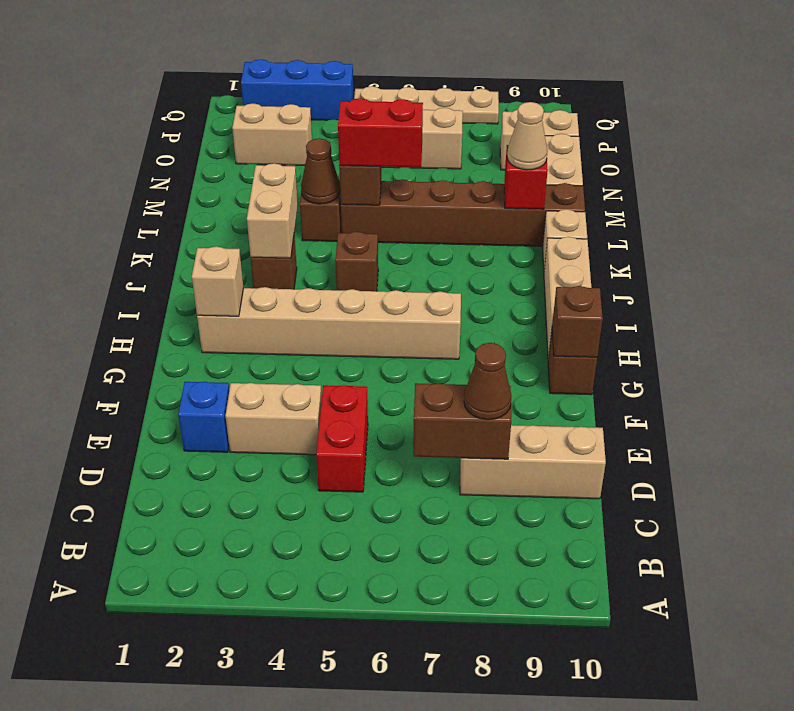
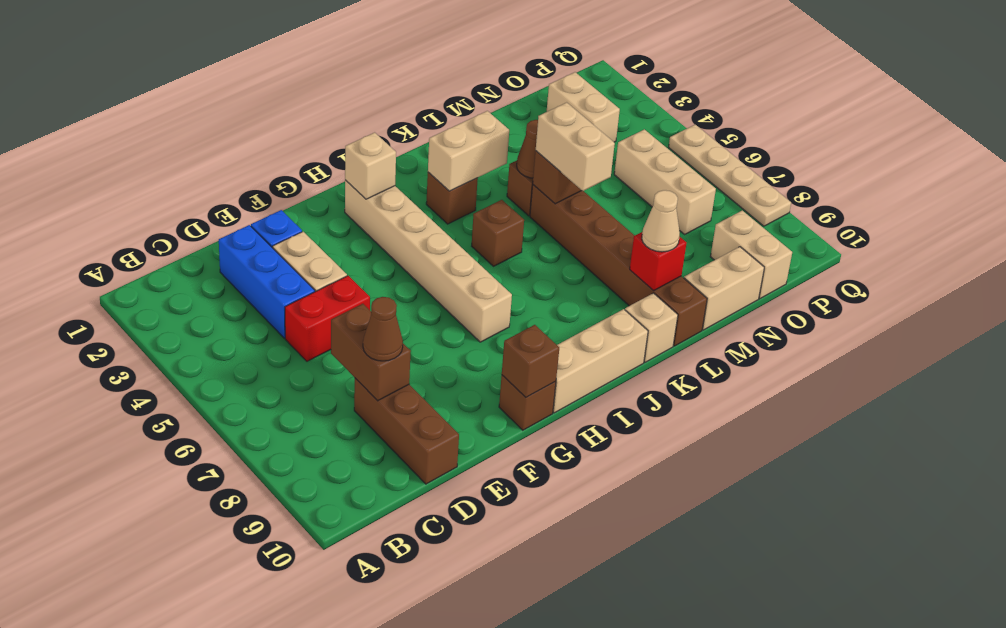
tan brick D8:D10 level 1 -> brown brick D8:D10 level 1
red brick L5:L6 level 3 -> tan brick L5:L6 level 3
blue brick Q2:Q4 level 1 -> blue brick D2:D4 level 1

